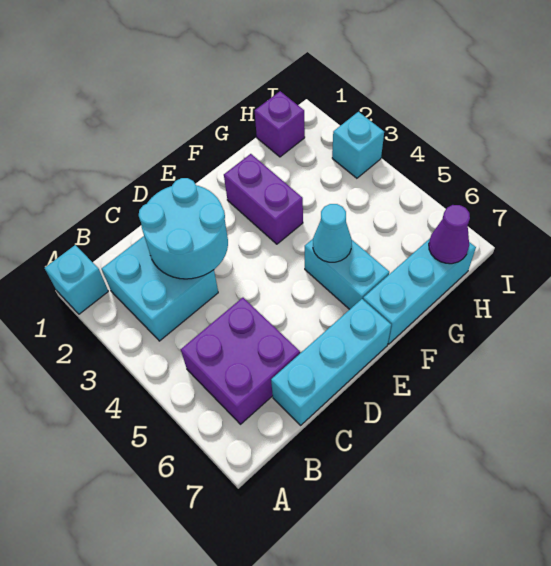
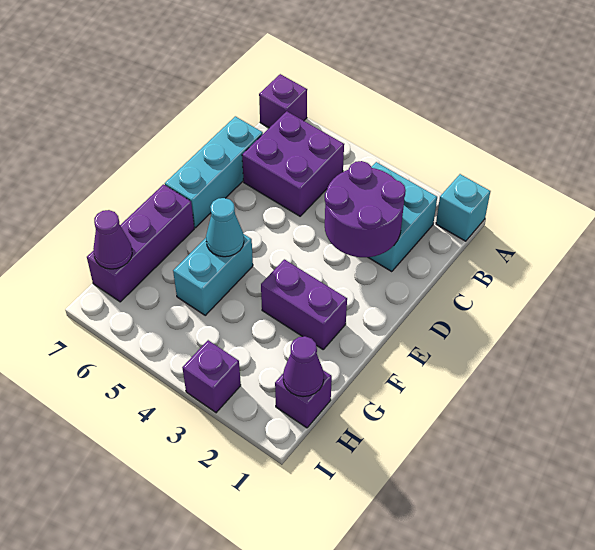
none -> purple brick A7 level 1
cyan round brick C2:D3 level 2 -> purple round brick C2:D3 level 2
cyan brick F5:F6 level 1 -> cyan brick F5:G5 level 1
cyan brick F7:H7 level 1 -> purple brick F7:H7 level 1
none -> purple cone H1 level 2
cyan brick I3 level 1 -> purple brick I3 level 1

